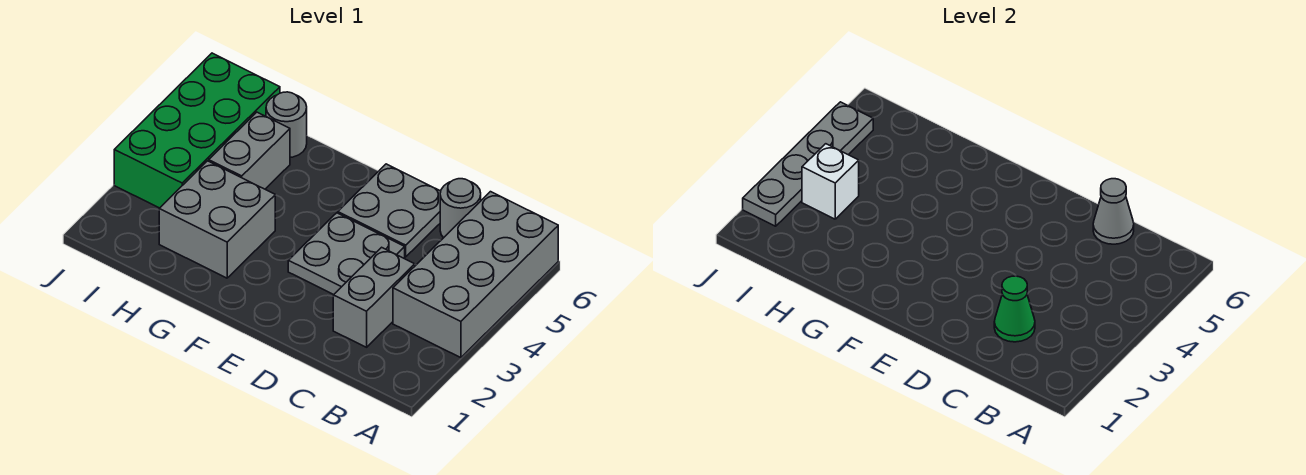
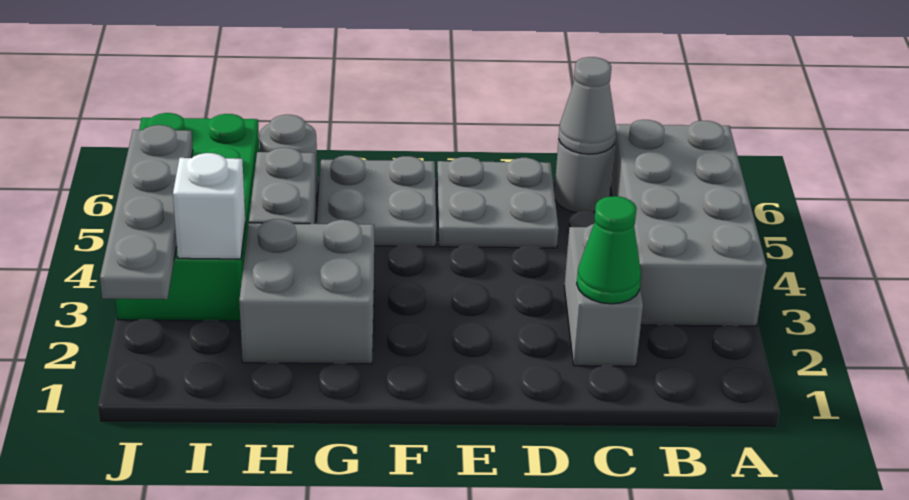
grey plate D3:E4 level 1 -> grey plate F5:G6 level 1

